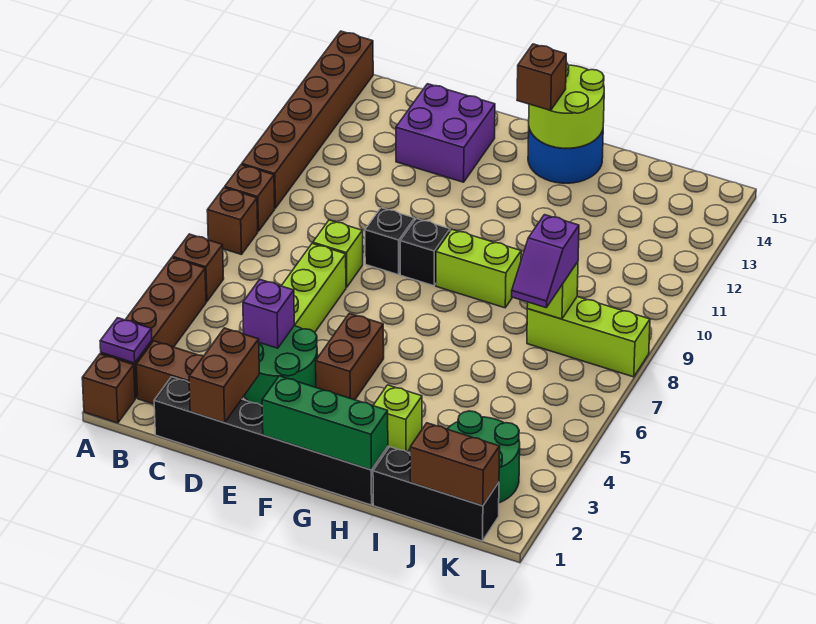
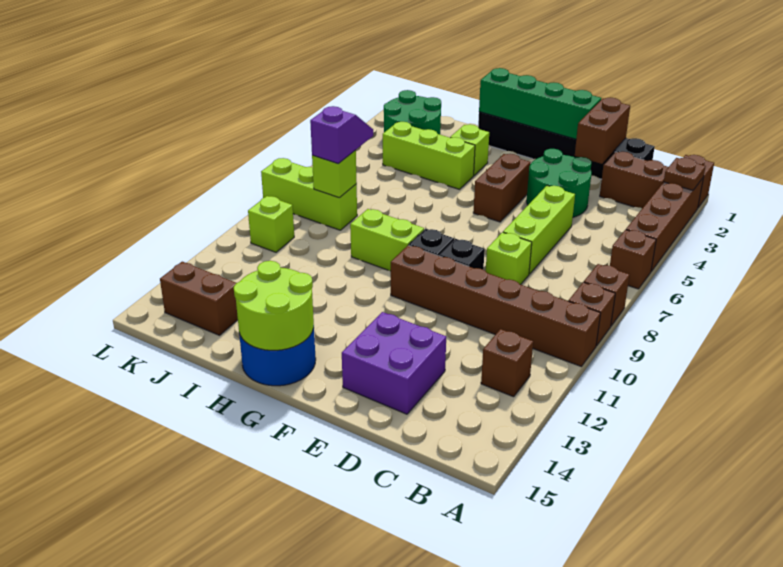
purple plate A2 level 2 -> brown plate A2 level 2
brown brick A10:A15 level 1 -> brown brick A10:F10 level 1
purple brick D4 level 2 -> none
green brick F1:H1 level 2 -> green brick E1:H1 level 2
brown brick G14 level 3 -> brown brick B12 level 1
none -> lime brick H4:J4 level 1
black brick I1:K1 level 1 -> none
brown brick J1:K1 level 2 -> brown brick J14:K14 level 1
none -> lime brick K10 level 1

